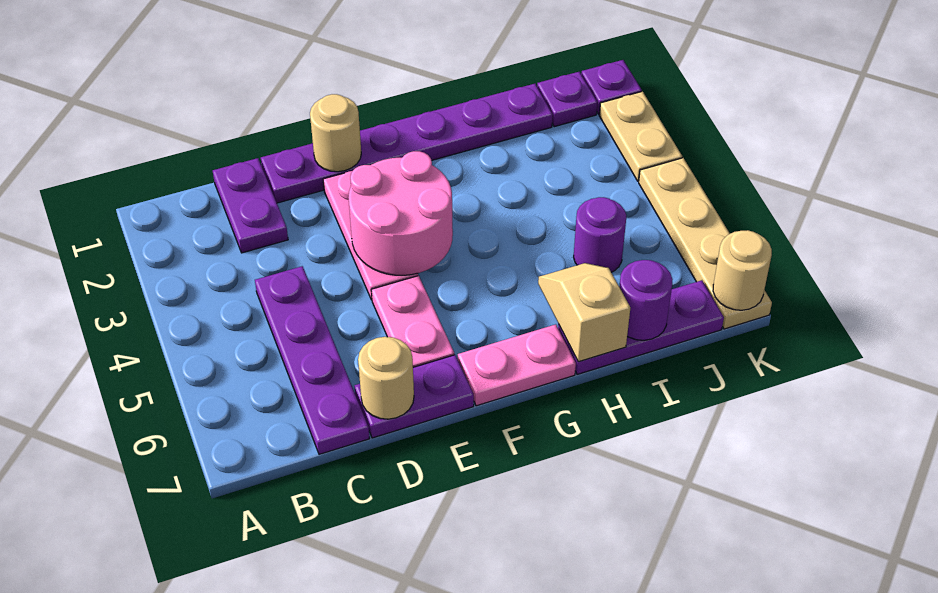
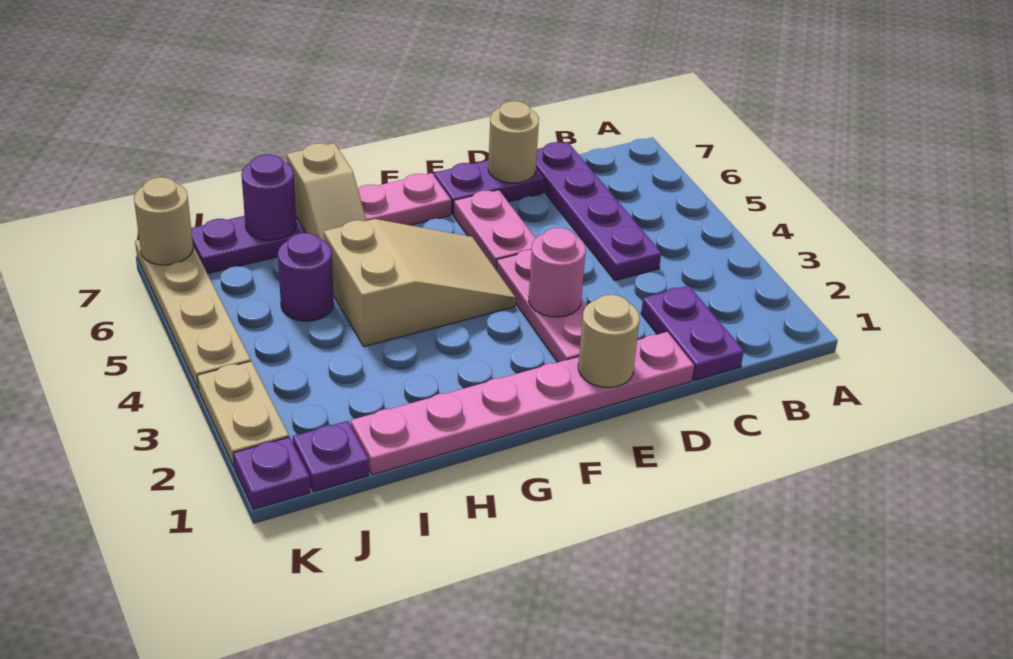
purple plate D1:I1 level 1 -> pink plate D1:I1 level 1
pink round brick E3:F4 level 2 -> pink round brick E3 level 2
none -> tan slope F4:H5 level 1 top H

